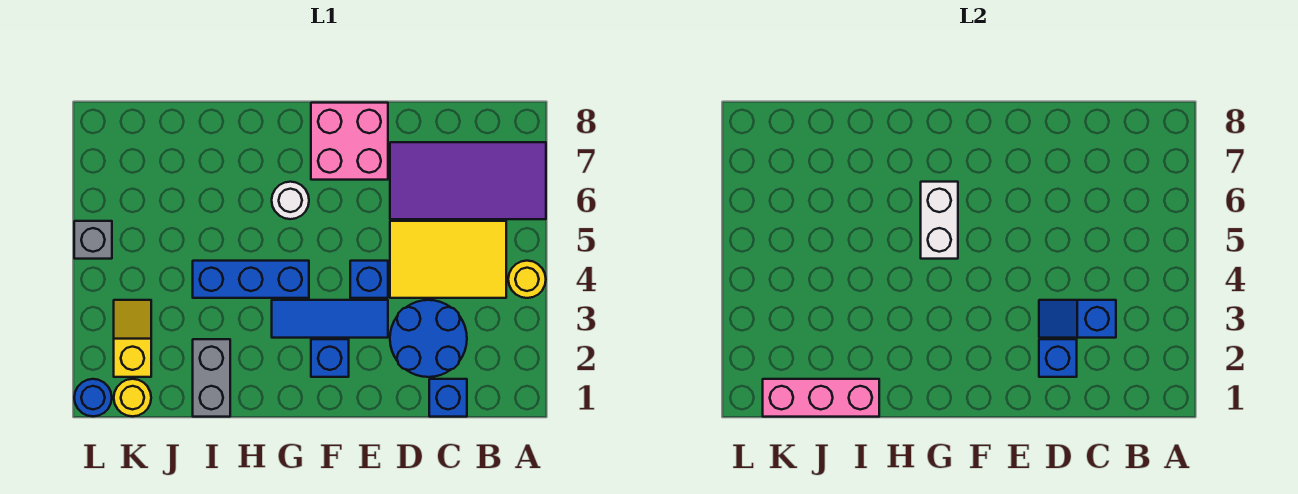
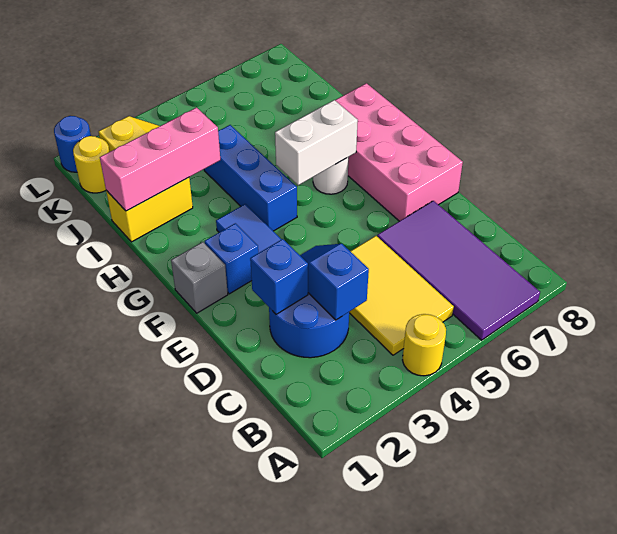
blue brick C1 level 1 -> none
blue brick E4 level 1 -> none
pink brick E7:F8 level 1 -> pink brick E7:H8 level 1
grey brick I1:I2 level 1 -> yellow brick I1:I2 level 1
pink brick I1:K1 level 2 -> pink brick I1:I3 level 2
grey brick L5 level 1 -> grey brick F1 level 1

